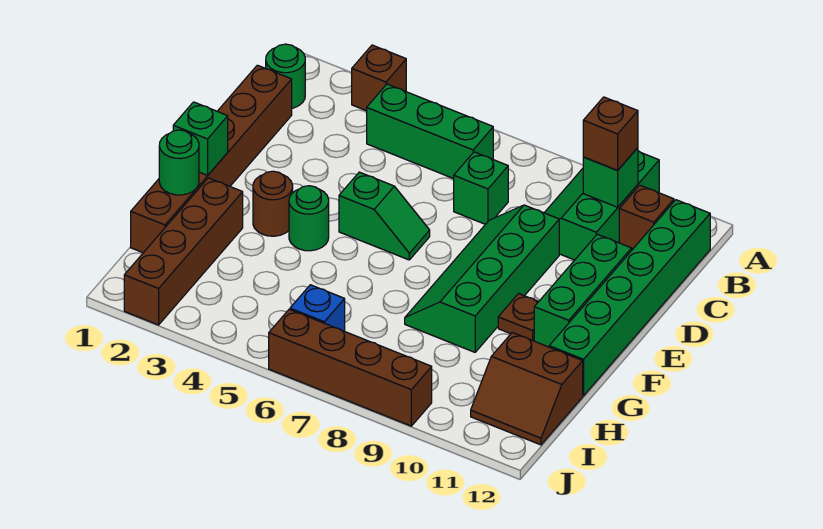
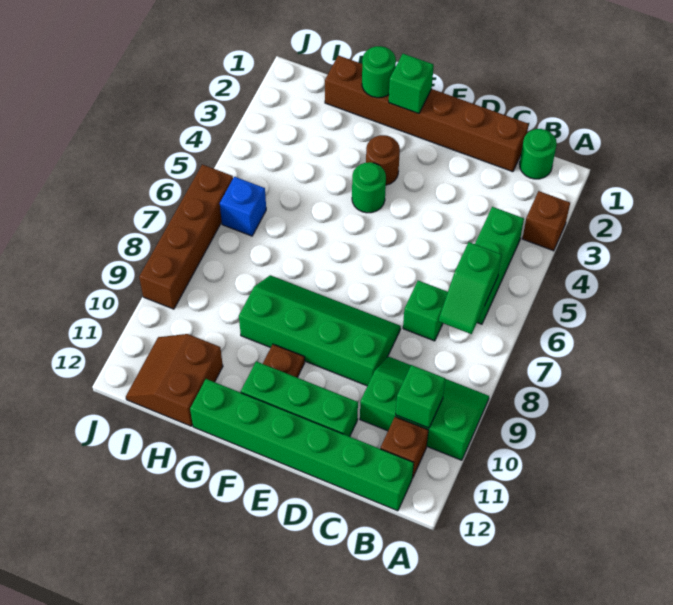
brown brick B10 level 3 -> none
green slope E5:E6 level 1 top 5 -> green slope B6:B7 level 2 top 6
brown brick G2:J2 level 1 -> none

